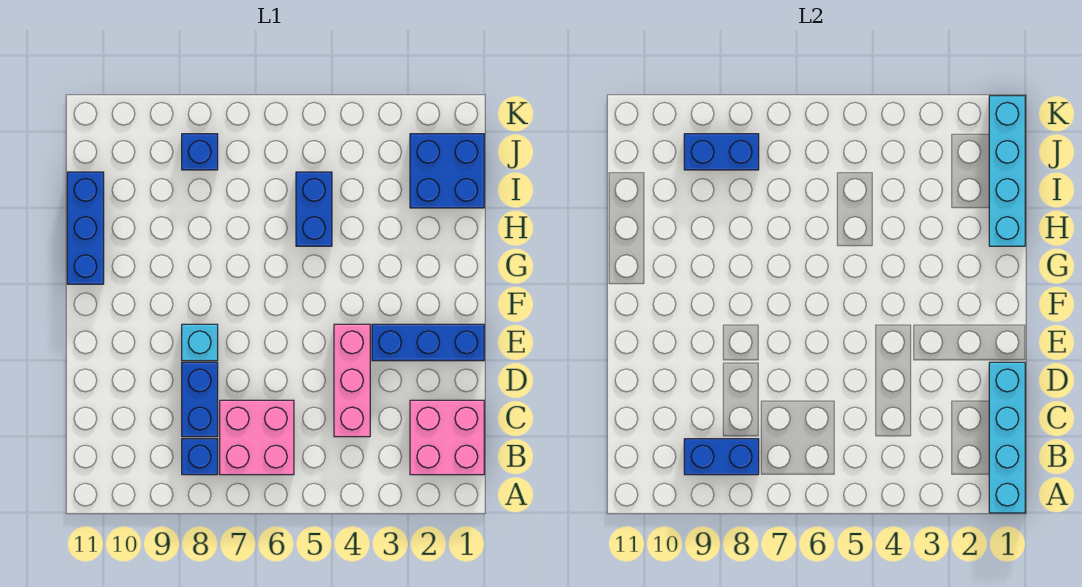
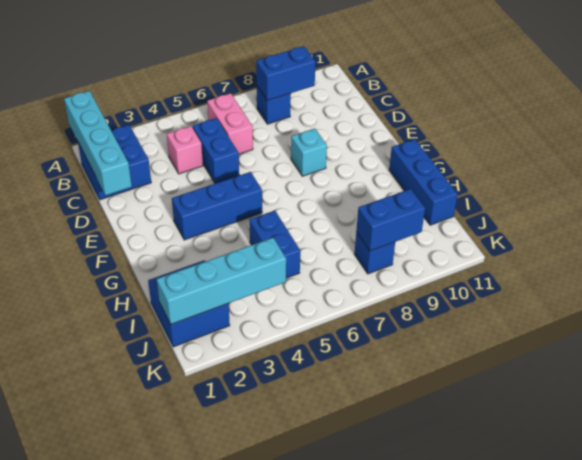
pink brick B1:C2 level 1 -> blue brick B1:C2 level 1
pink brick B6:C7 level 1 -> pink brick B6:C6 level 1
pink brick C4:E4 level 1 -> pink brick C4 level 1
blue brick C8:D8 level 1 -> blue brick C5:D5 level 1
blue brick E1:E3 level 1 -> blue brick F3:F5 level 1
cyan brick H1:K1 level 2 -> cyan brick J1:J4 level 2

